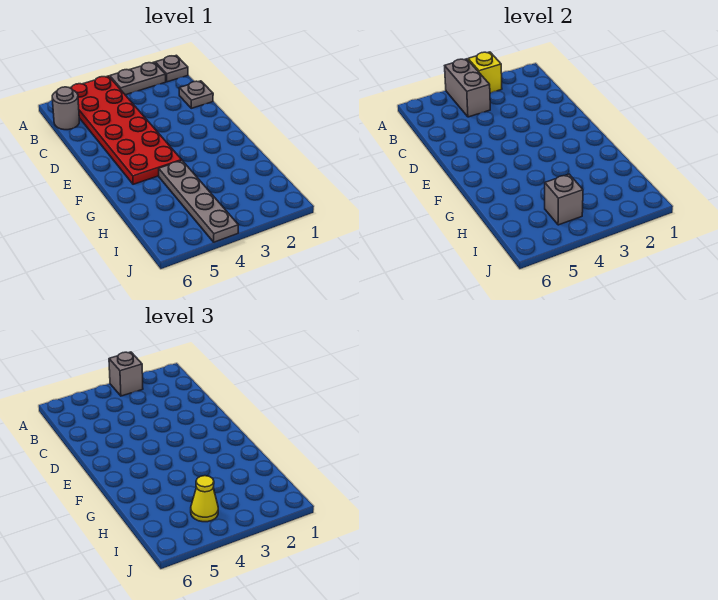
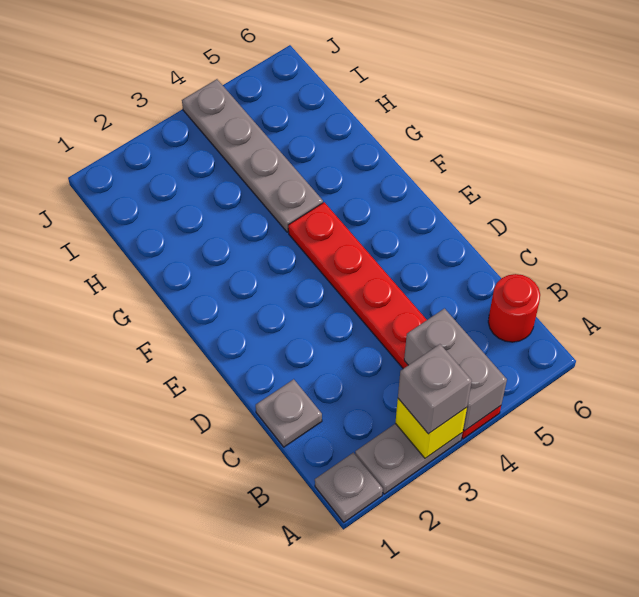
red plate A4:F5 level 1 -> red plate A4:F4 level 1
grey round brick B6 level 1 -> red round brick B6 level 1
grey brick I4 level 2 -> none
yellow cone I4 level 3 -> none

